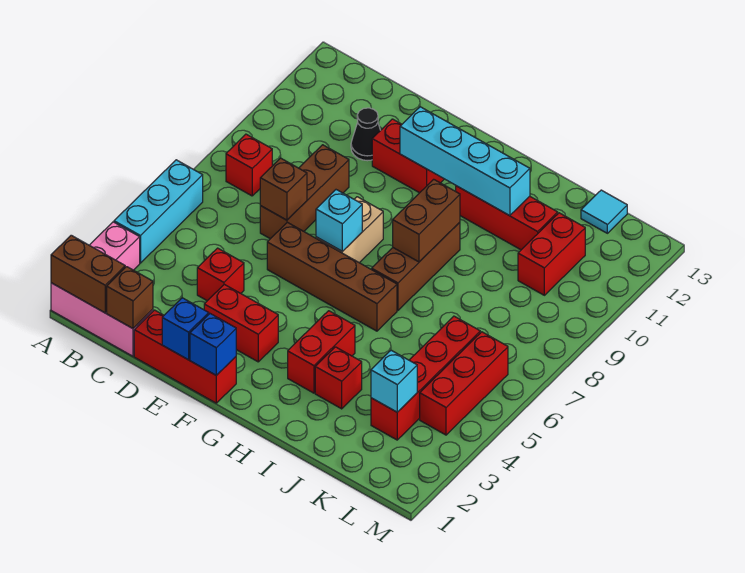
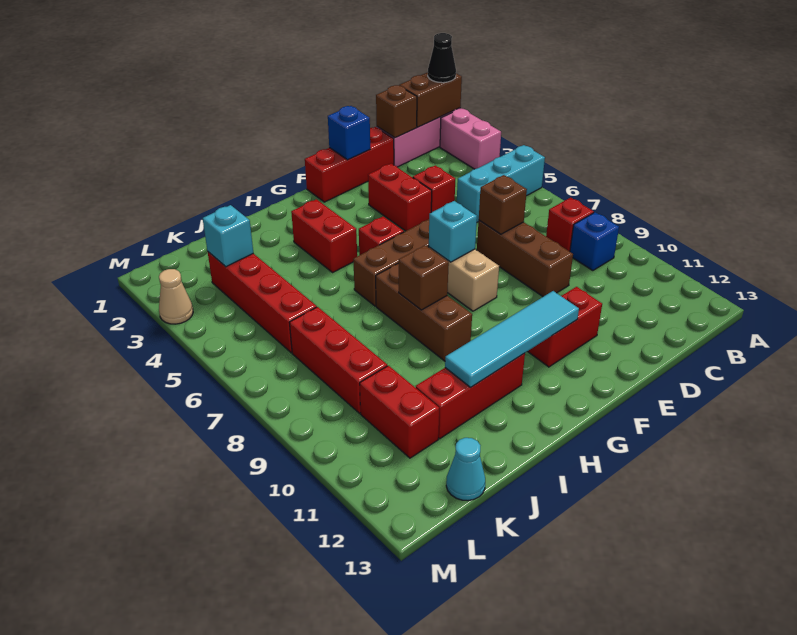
cyan brick A4:A6 level 1 -> cyan brick A5:C5 level 1
black cone D11 level 1 -> black cone A1 level 3
red brick E3:F3 level 1 -> red brick E3:E4 level 1
blue brick F1 level 2 -> blue brick B9 level 1
cyan brick F11:I11 level 2 -> cyan tile F11:I11 level 2
brown brick H8:H9 level 2 -> brown brick H8 level 2
red brick I3 level 1 -> red brick G5 level 1
cyan tile K13 level 1 -> cyan cone K13 level 1
red brick L4:L6 level 1 -> red brick K7:K9 level 1
none -> tan cone M3 level 1

